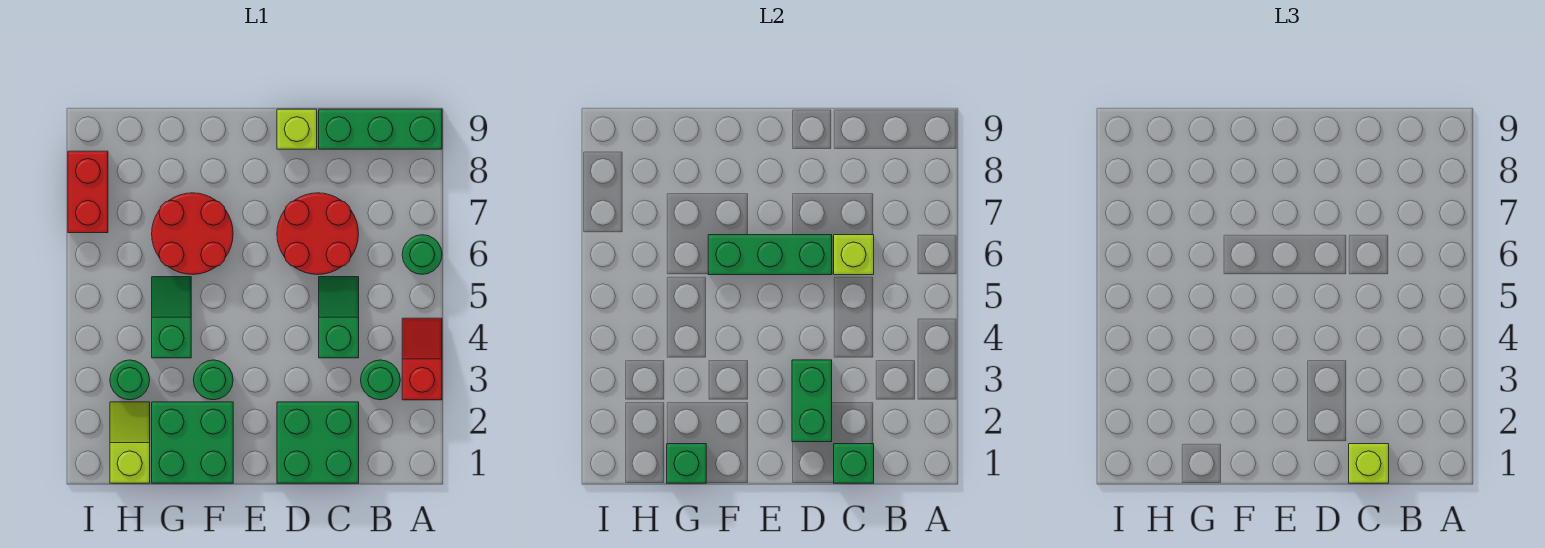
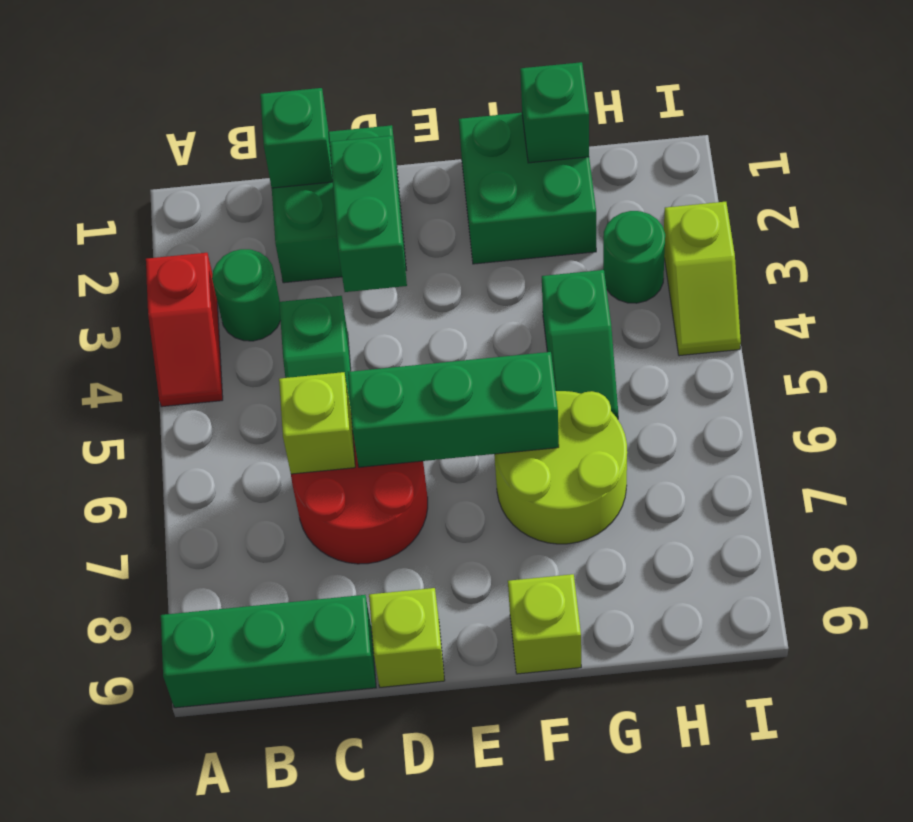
green round brick A6 level 1 -> none
lime brick C1 level 3 -> lime brick F9 level 1
green round brick F3 level 1 -> none
red round brick F6:G7 level 1 -> lime round brick F6:G7 level 1
lime slope H1:H2 level 1 top 1 -> lime slope I3:I4 level 1 top 3
red brick I7:I8 level 1 -> none

